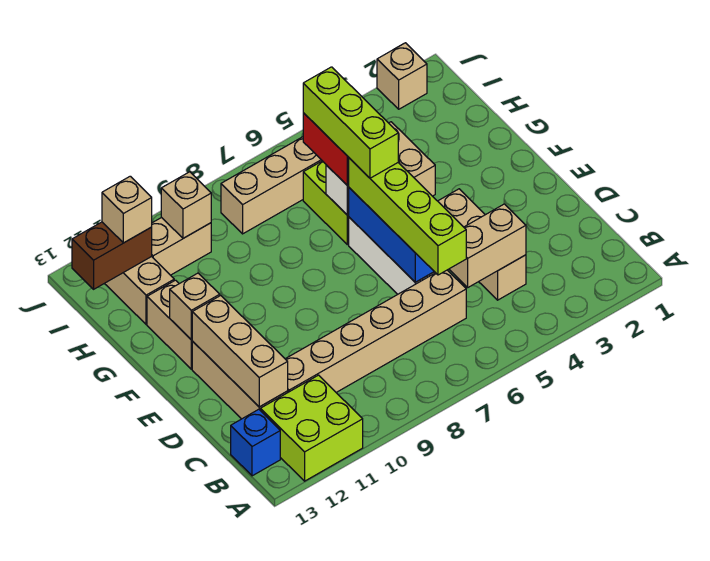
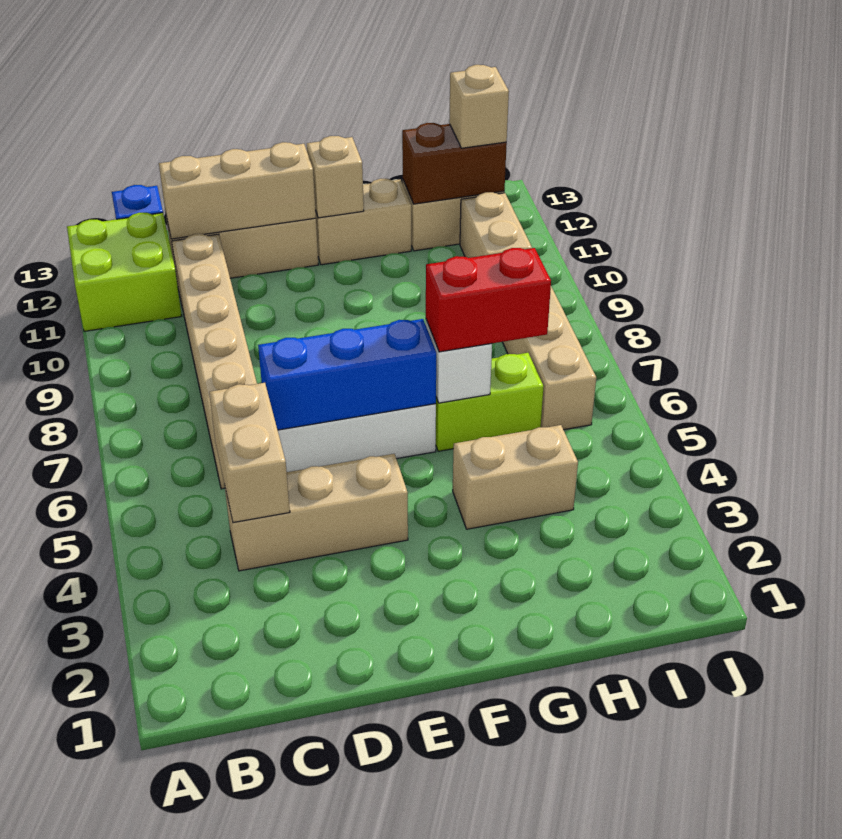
lime brick C6:F6 level 3 -> none
lime brick F6:H6 level 4 -> none
tan brick I10 level 2 -> none
brown brick I12:I13 level 2 -> brown brick H12:I12 level 2
tan brick J2 level 1 -> none

